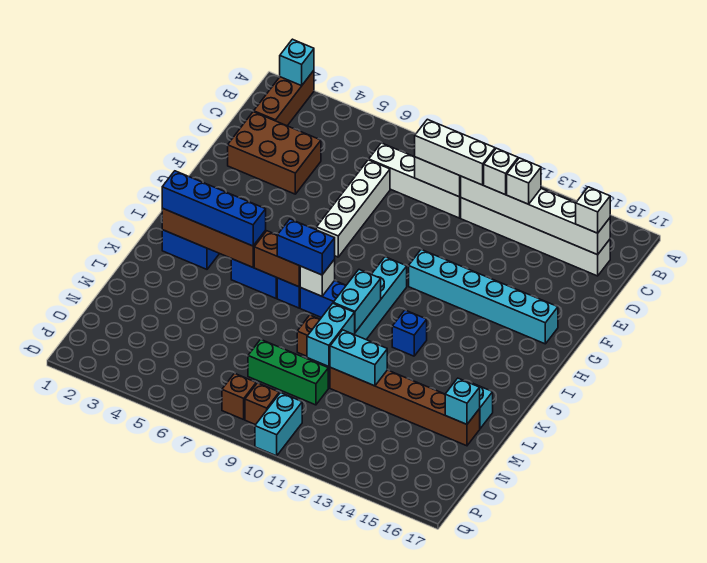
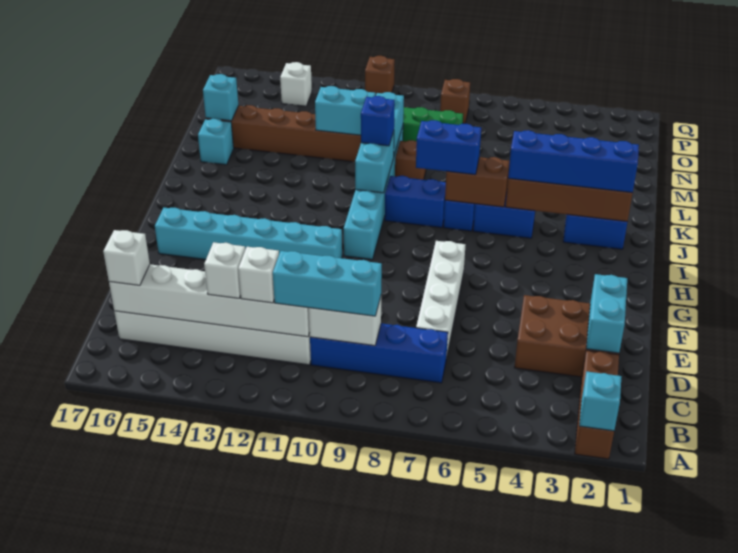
white brick C7:C10 level 1 -> blue brick C7:C10 level 1
white brick C9:C11 level 3 -> cyan brick C9:C11 level 3
white brick J8 level 2 -> white brick P14 level 1
blue brick J12 level 1 -> blue brick K10 level 3
brown brick P9 level 1 -> brown brick Q11 level 1
cyan brick P10:Q10 level 1 -> cyan brick D2:E2 level 2

